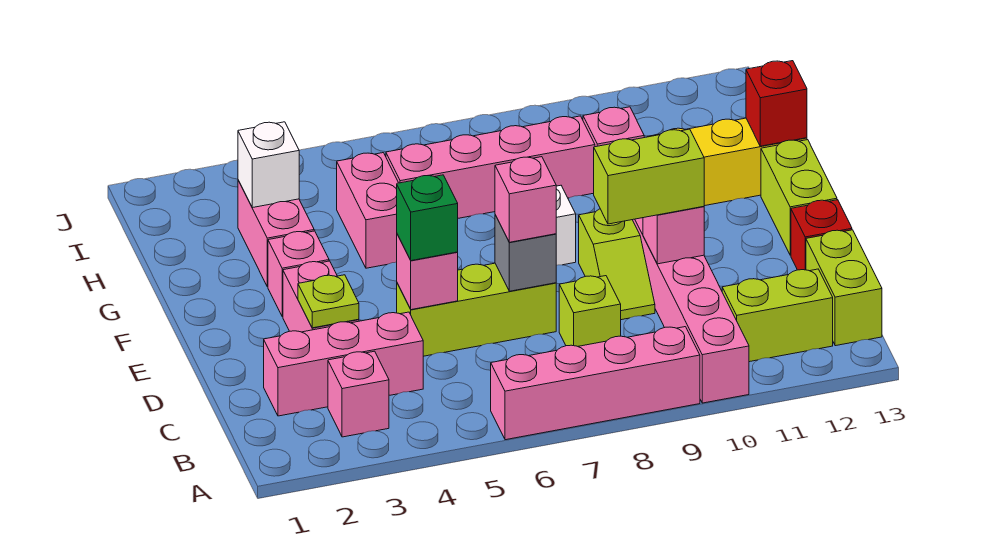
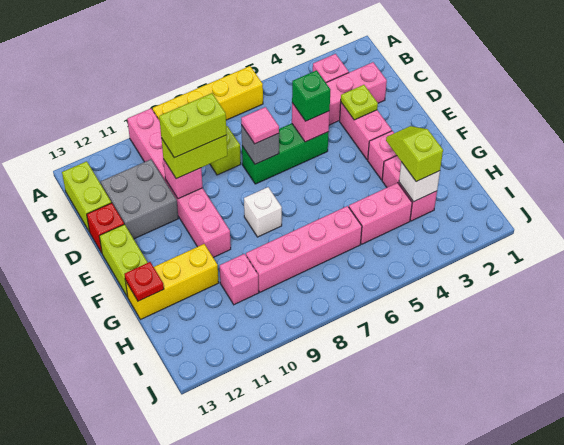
pink brick A6:A9 level 1 -> yellow brick A6:A9 level 1
lime brick B11:B12 level 1 -> lime brick D9:D10 level 4
none -> grey brick C11:D12 level 1
lime brick D5:D7 level 1 -> green brick D5:D7 level 1
pink brick D7 level 3 -> pink tile D7 level 3
lime slope D9:E9 level 1 top E -> lime slope G3:H3 level 3 top H
pink brick G5:H5 level 1 -> pink brick H4:H5 level 1
red brick G13 level 2 -> red plate G13 level 2

